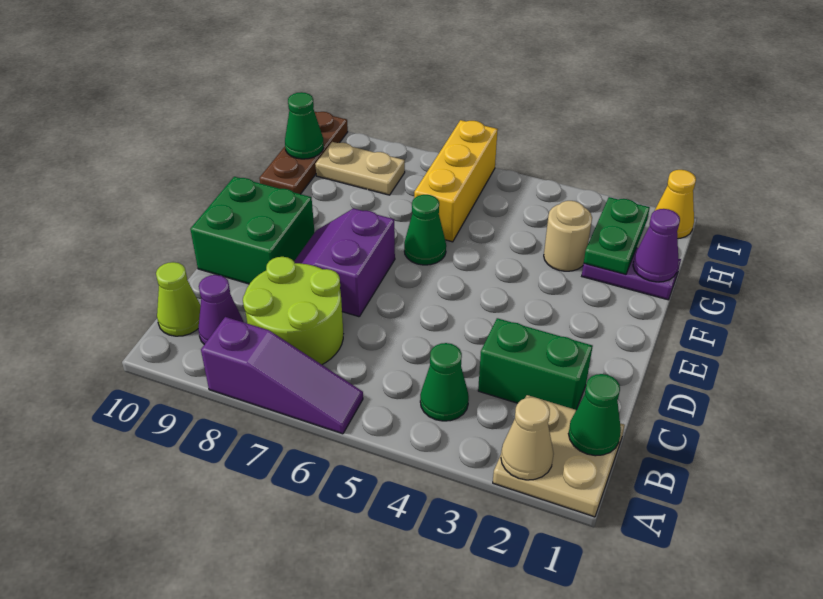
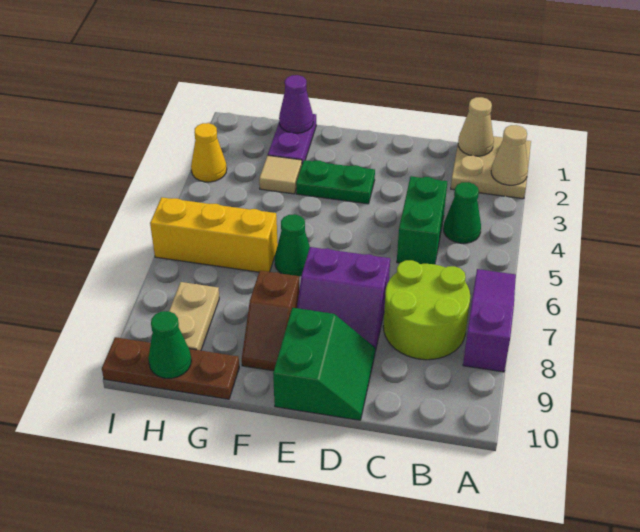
green cone B1 level 2 -> tan cone B1 level 2
purple cone B9 level 1 -> none
lime cone B10 level 1 -> none
green brick C2:C3 level 1 -> green brick C4:C5 level 1
green brick D9:E10 level 1 -> green slope D9:E10 level 1 top E
none -> brown slope F8:F9 level 1 top 8
green plate G2:H2 level 2 -> green plate E3:F3 level 1
tan round brick G3 level 1 -> tan tile G3 level 1
yellow cone I1 level 1 -> yellow cone I3 level 1

